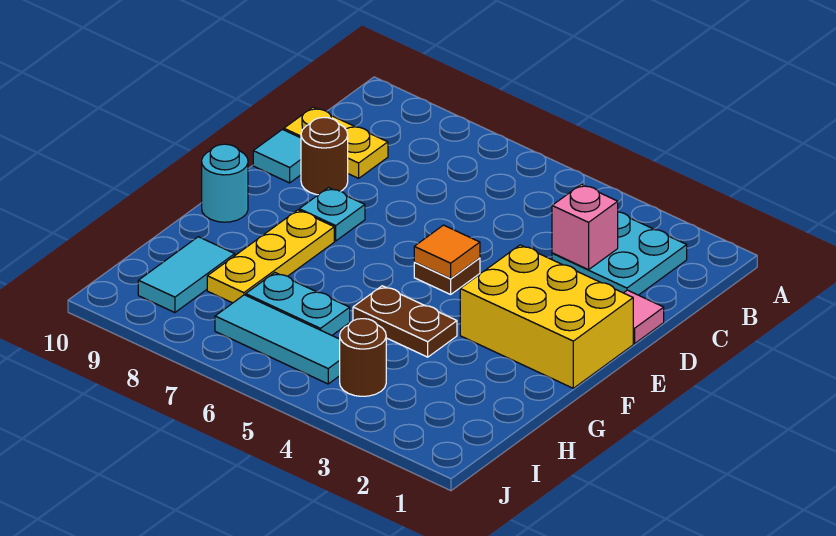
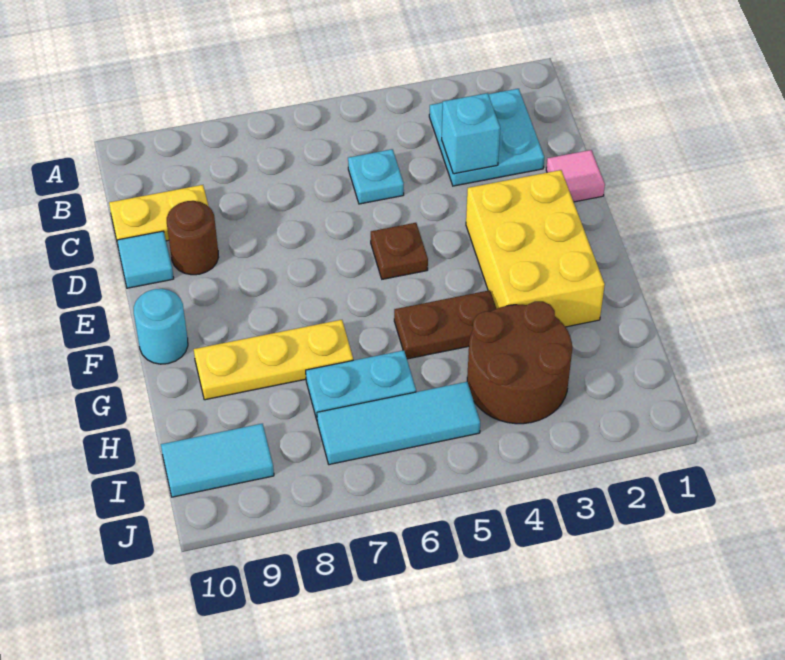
pink brick C3 level 2 -> cyan brick C3 level 2
yellow brick E1:F3 level 1 -> yellow brick E2:G3 level 1
orange tile E5 level 2 -> none
cyan plate E8 level 1 -> cyan plate C5 level 1
yellow plate F8:H8 level 1 -> yellow plate G7:G9 level 1
cyan tile H9:I9 level 1 -> cyan tile I9:I10 level 1
brown round brick I4 level 1 -> brown round brick H3:I4 level 1

